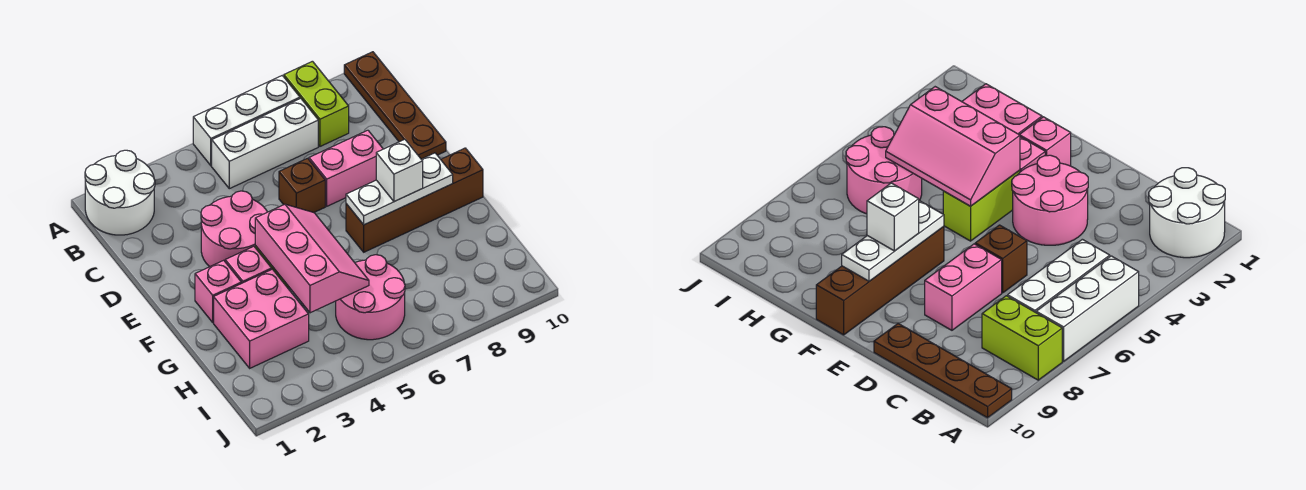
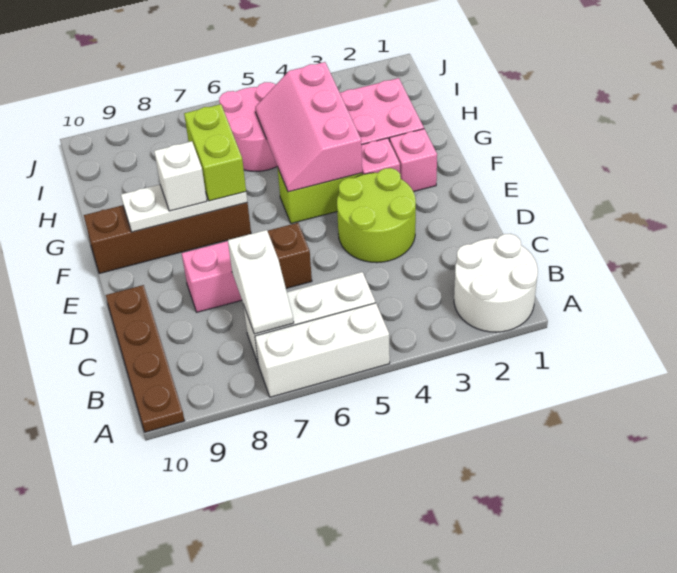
lime brick A8:B8 level 1 -> lime brick F7:G7 level 3
none -> white slope B7:C7 level 2 top C
pink round brick D3:E4 level 1 -> lime round brick D3:E4 level 1

